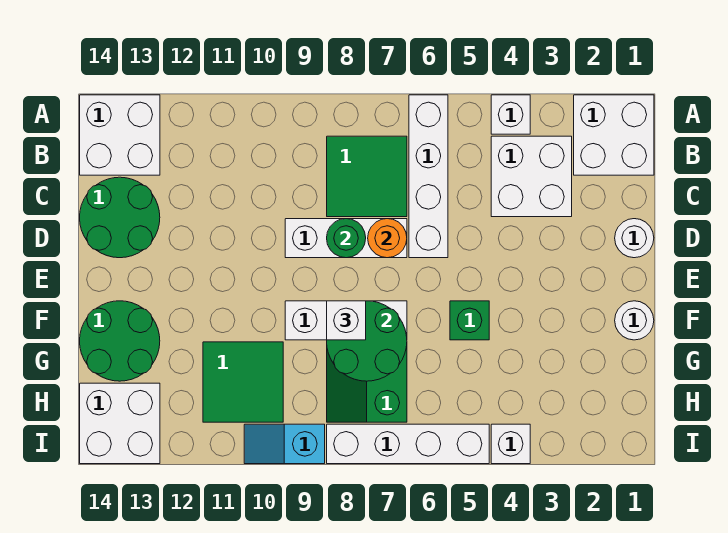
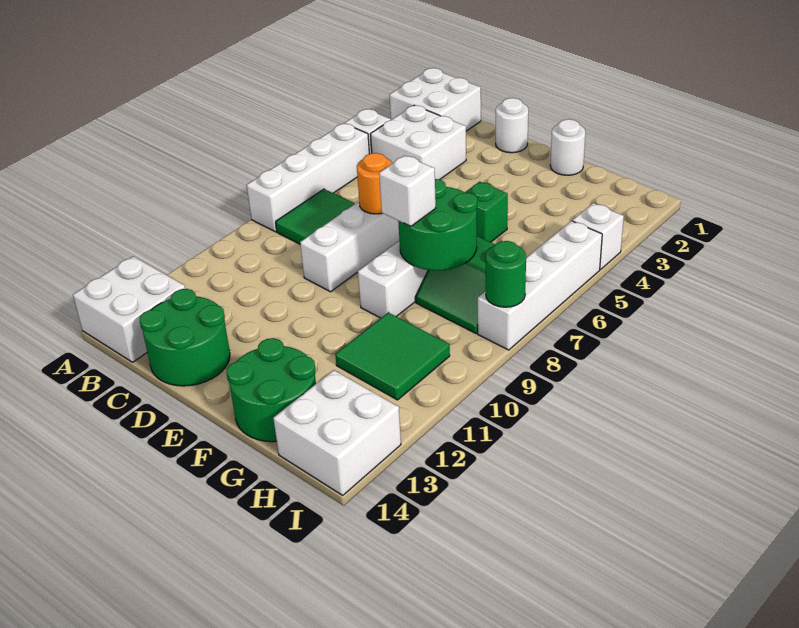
white brick A6:D6 level 1 -> white brick A5:A8 level 1
green round brick D8 level 2 -> green round brick I8 level 2
cyan slope I9:I10 level 1 top 9 -> none

